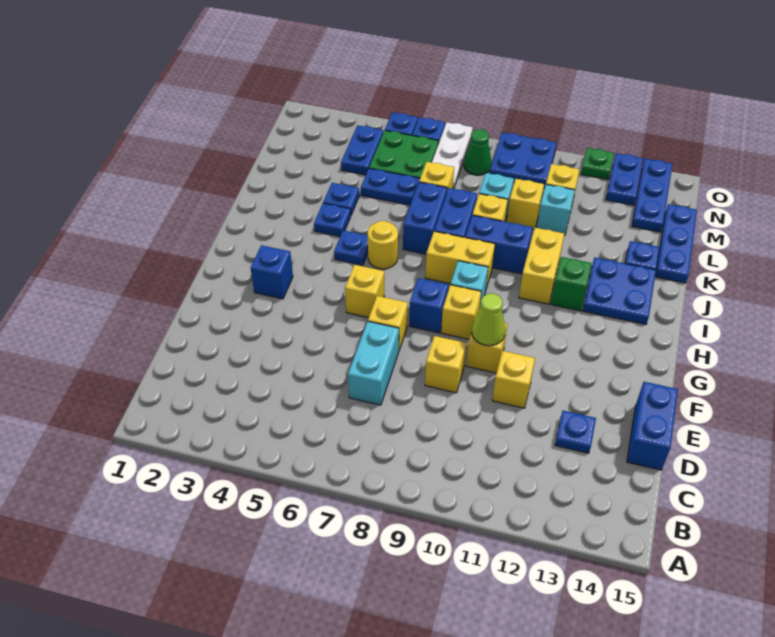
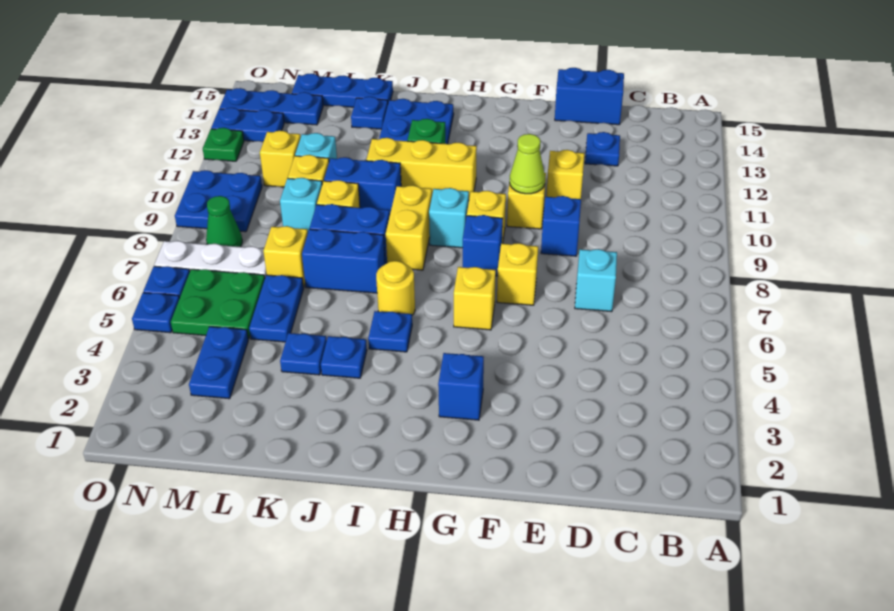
cyan brick D7:E7 level 1 -> cyan brick D7 level 1
yellow brick E9 level 1 -> blue brick E9 level 1
yellow brick I11:J11 level 1 -> yellow brick H11:J11 level 1
blue brick J9:J10 level 1 -> blue brick J10:K10 level 1
blue plate M4:N4 level 1 -> blue plate M3:M4 level 1

